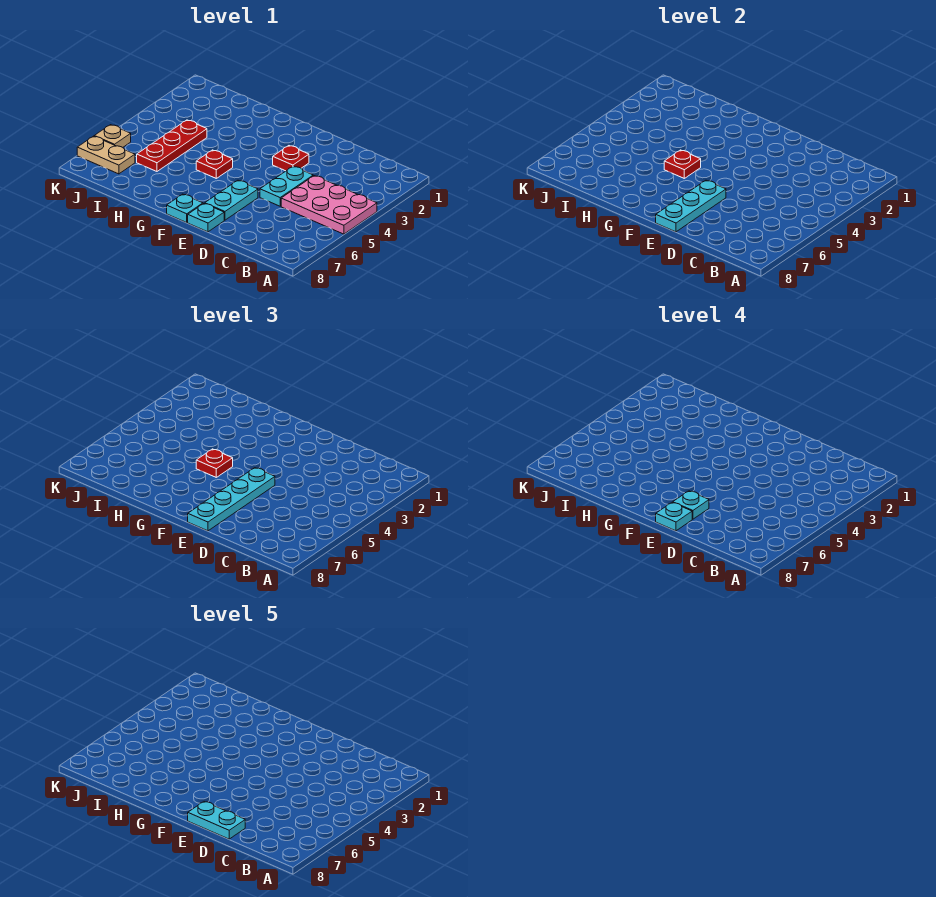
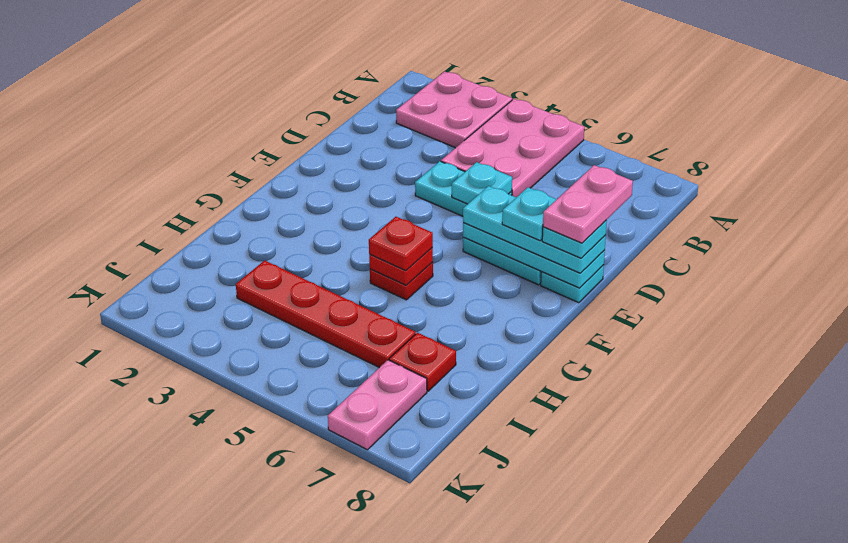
none -> pink plate A2:B3 level 1
cyan plate D8:E8 level 5 -> pink plate D8:E8 level 5
red plate E3 level 1 -> red plate I7 level 1
cyan plate E5:E8 level 3 -> cyan plate E6:E8 level 3
cyan plate F8 level 1 -> cyan plate D5 level 2
red plate I4:I6 level 1 -> red plate I3:I6 level 1
tan plate J7:K7 level 1 -> pink plate J7:K7 level 1
tan plate K6 level 1 -> none

